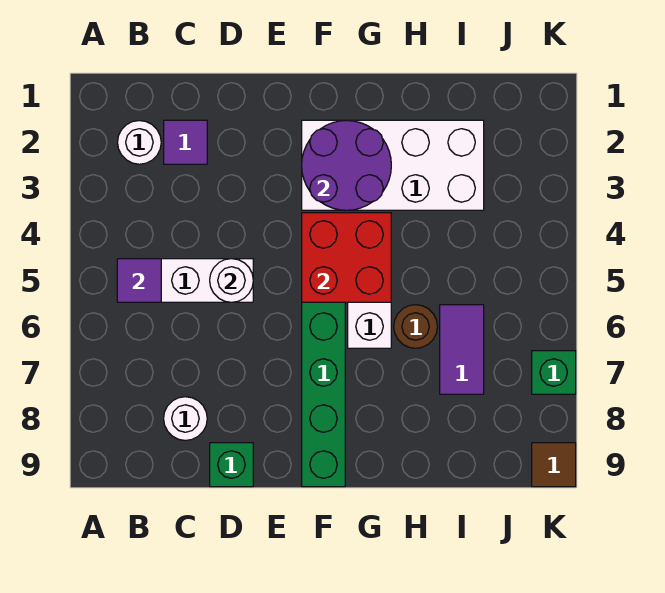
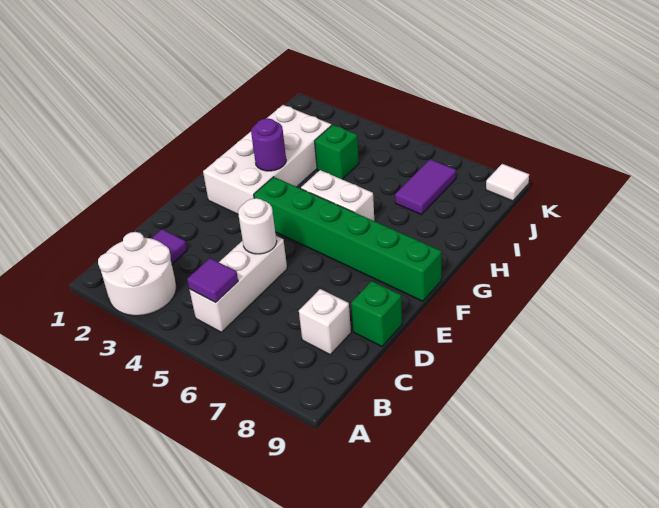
white round brick B2 level 1 -> white round brick A2:B3 level 1
white round brick C8 level 1 -> white brick C8 level 1
purple round brick F2:G3 level 2 -> purple round brick G3 level 2
red brick F4:G5 level 2 -> none
brown round brick H6 level 1 -> none
purple tile I6:I7 level 1 -> purple tile I7:J7 level 1
green brick K7 level 1 -> green brick I4 level 1
brown tile K9 level 1 -> white tile K9 level 1

